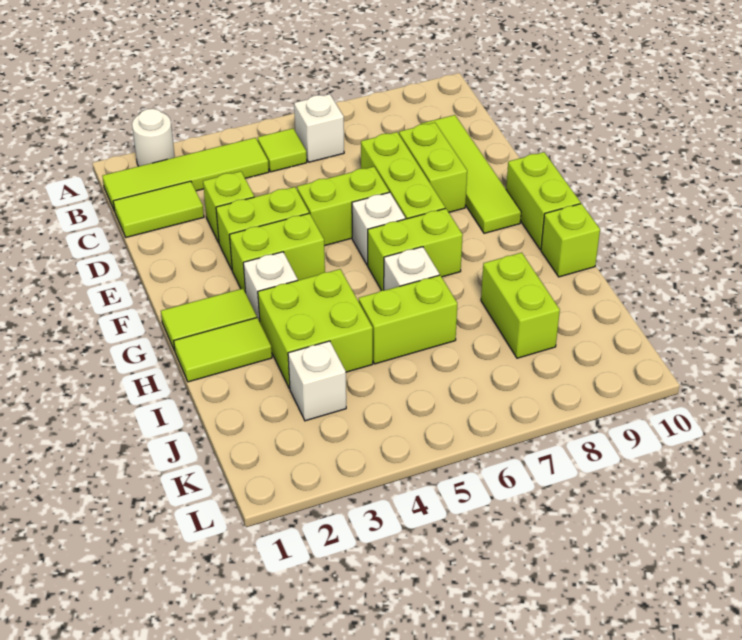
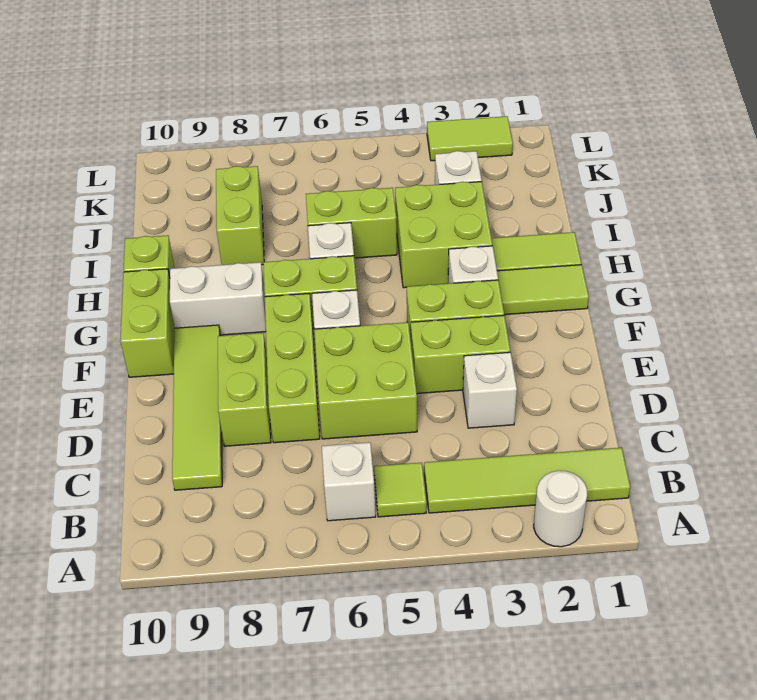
lime tile C1:C2 level 1 -> lime tile L2:L3 level 1
lime brick D3 level 1 -> white brick D3 level 1
lime brick E5:E6 level 1 -> lime brick D5:E6 level 1
none -> white brick G8:G9 level 1

